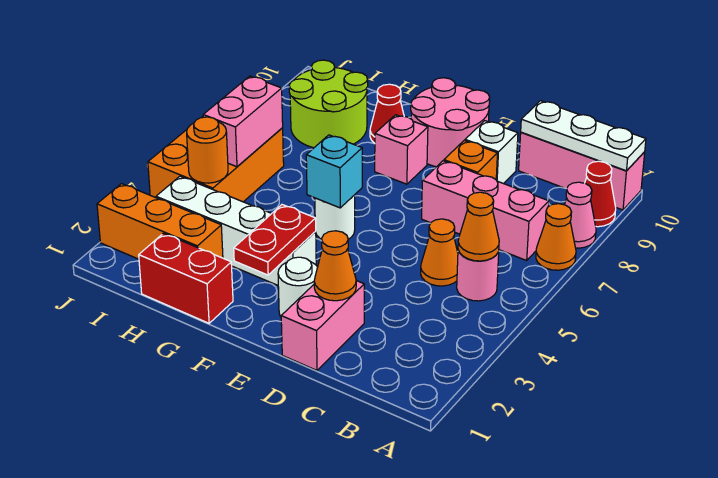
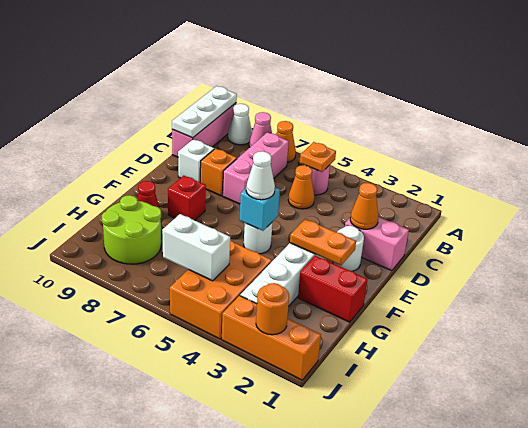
red cone A9 level 1 -> white cone A9 level 1
orange cone B5 level 2 -> orange plate B5 level 2
pink round brick E9:F10 level 1 -> none
red plate F2:F3 level 2 -> orange plate F2:F3 level 2
none -> white cone F5 level 3
pink brick F8 level 1 -> red brick F8 level 1
red brick G1:H1 level 1 -> red brick G1:G2 level 1
orange brick H2:J2 level 1 -> orange brick J1:J3 level 1
orange brick I4:J6 level 1 -> orange brick H4:J5 level 1
orange round brick I4 level 2 -> orange round brick J2 level 2
pink brick I5:I6 level 2 -> white brick I5:I6 level 2

